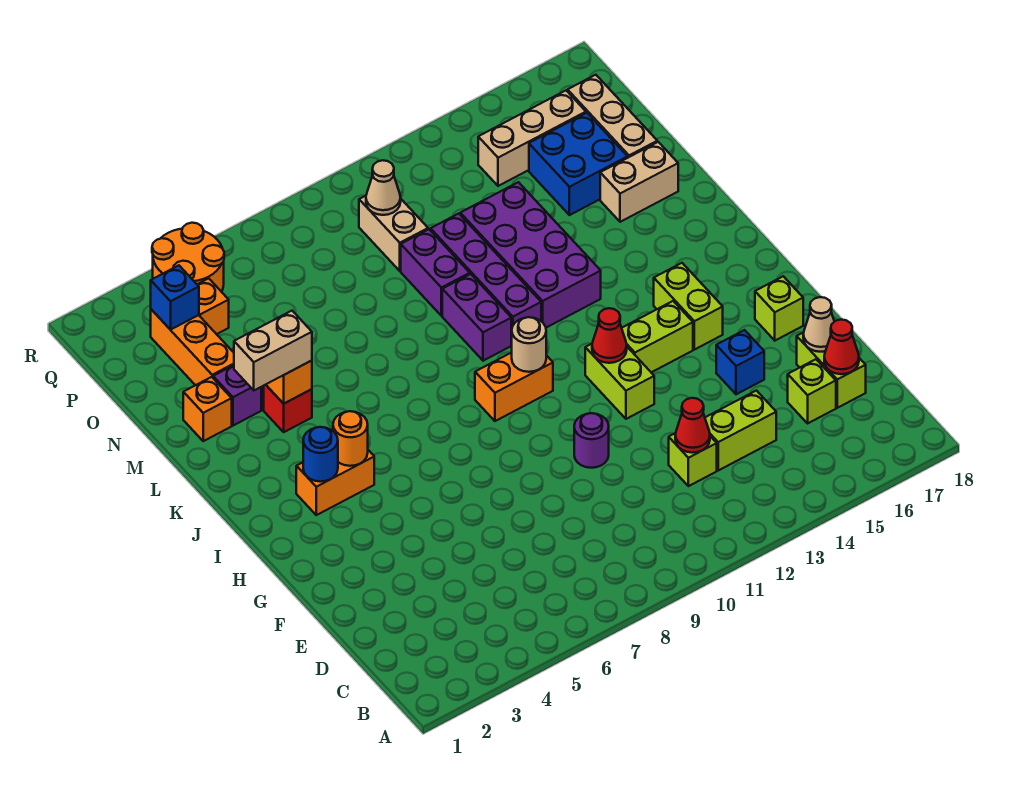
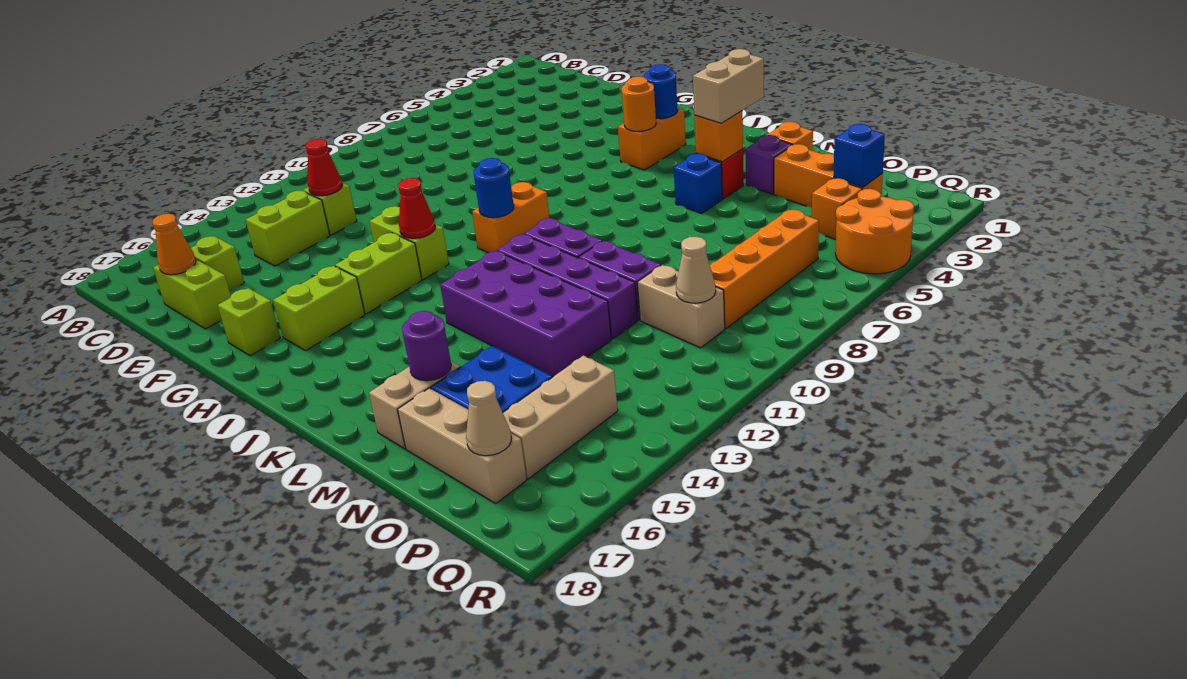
red cone D17 level 2 -> orange cone D17 level 2
tan cone E17 level 2 -> tan cone P17 level 2
purple round brick F10 level 1 -> purple round brick M16 level 2
blue brick F15 level 1 -> blue brick L5 level 1
lime brick H15:I15 level 1 -> lime brick H15:H16 level 1
tan round brick I10 level 2 -> blue round brick I10 level 2
none -> orange brick P6:P9 level 1

